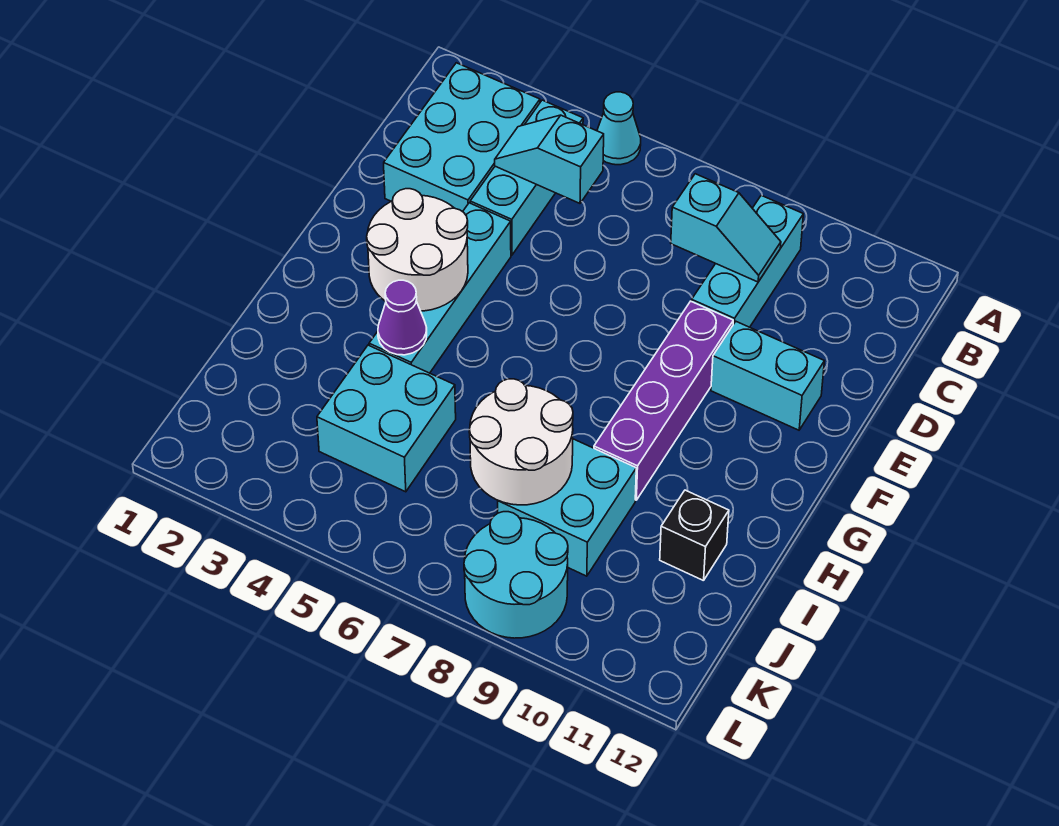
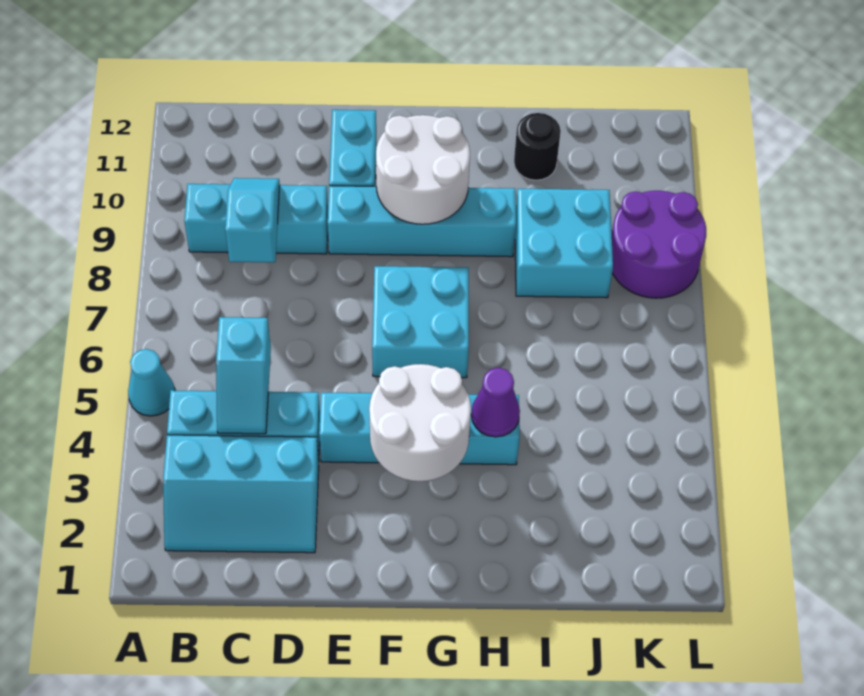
cyan brick B2:D3 level 1 -> cyan slope B2:D3 level 1 top 3
purple brick E9:H9 level 1 -> cyan brick E9:H9 level 1
cyan brick I4:J5 level 1 -> cyan brick F6:G7 level 1
white round brick I7:J8 level 2 -> white round brick F9:G10 level 2
black brick I11 level 1 -> black round brick I11 level 1
cyan round brick K8:L9 level 1 -> purple round brick K8:L9 level 1

